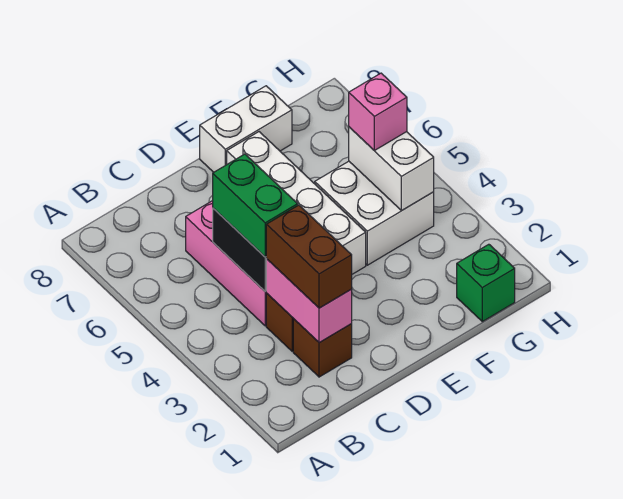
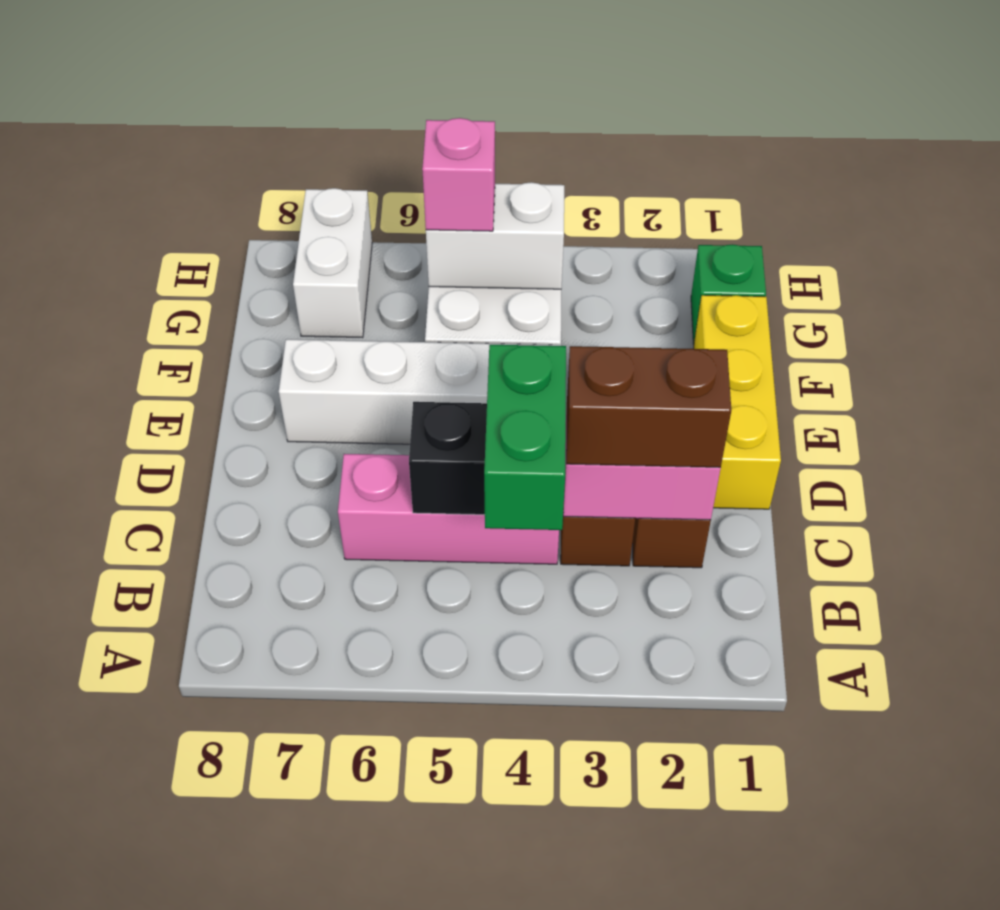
green brick C4:C5 level 3 -> green brick B4:C4 level 3
none -> yellow brick D1:F1 level 1
white brick E8:F8 level 1 -> white brick G7:H7 level 1

